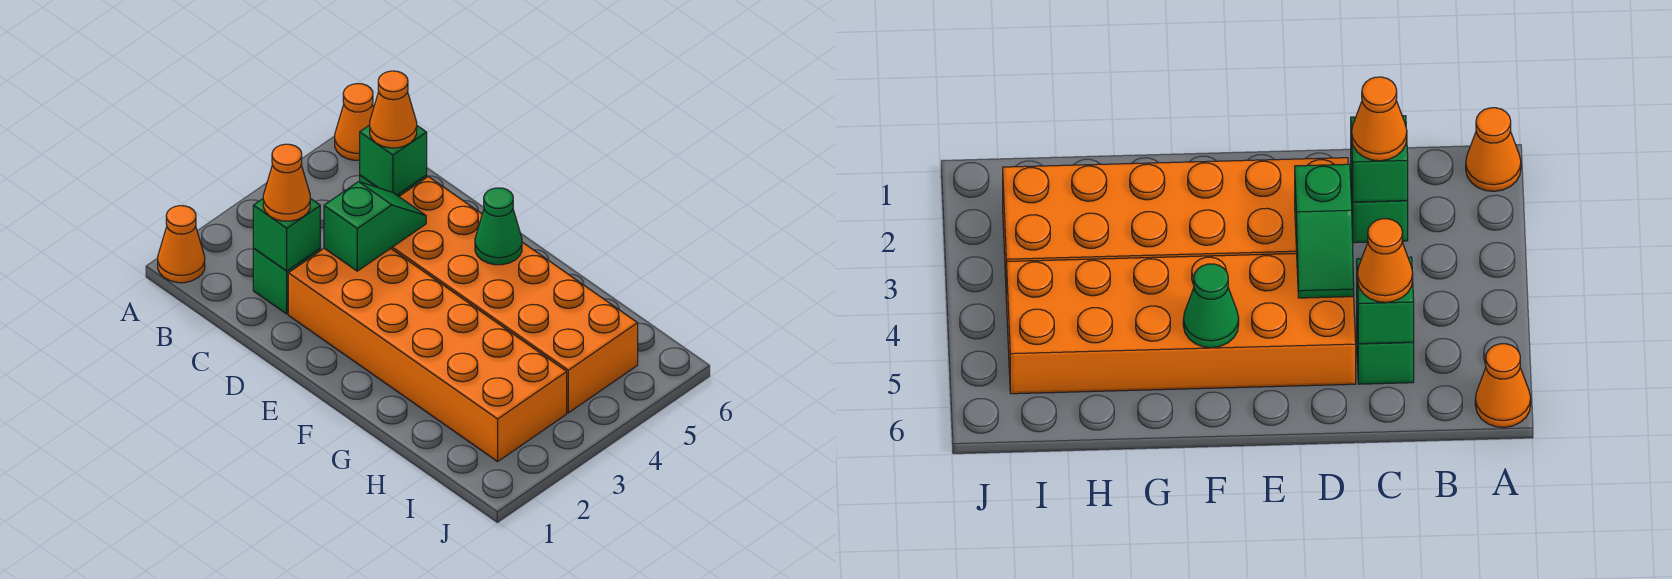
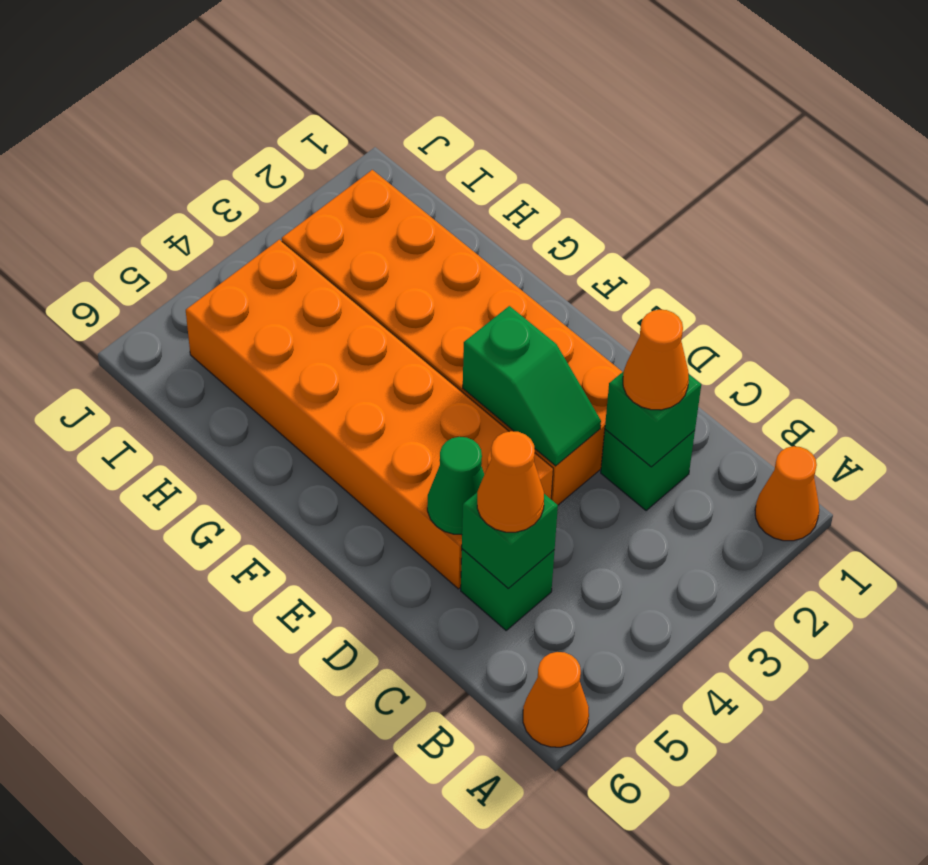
green slope D3:D4 level 2 top 3 -> green slope D3:E3 level 2 top E
green cone F5 level 2 -> green cone D5 level 2

